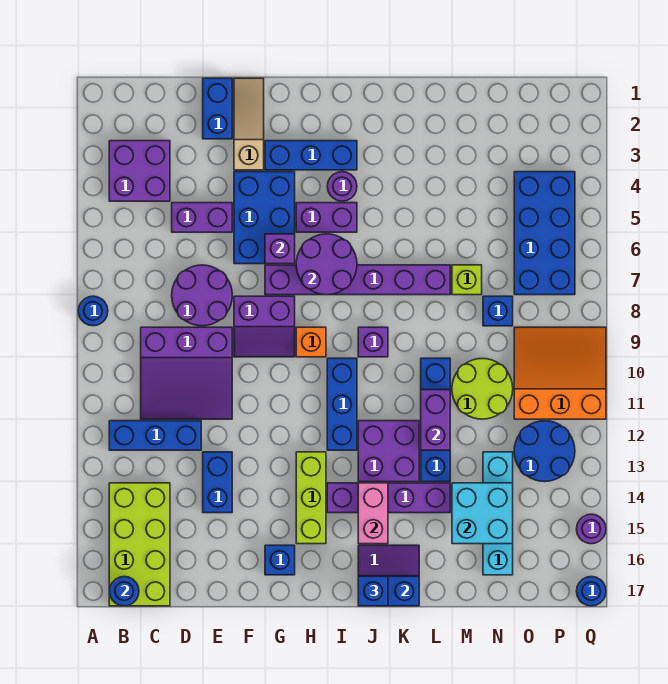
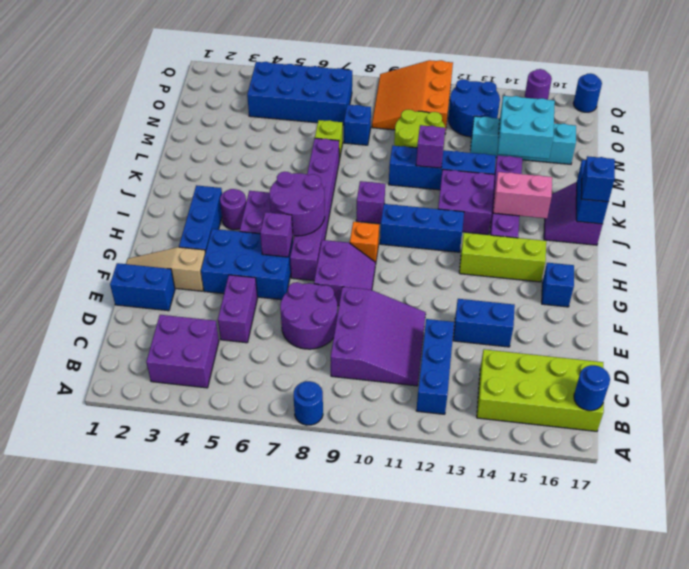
purple brick L11:L12 level 2 -> purple brick L11 level 2

